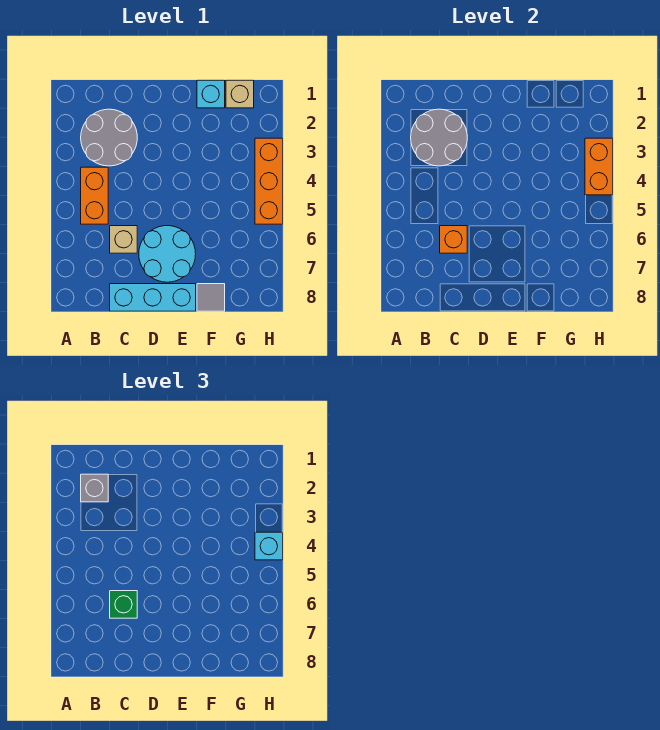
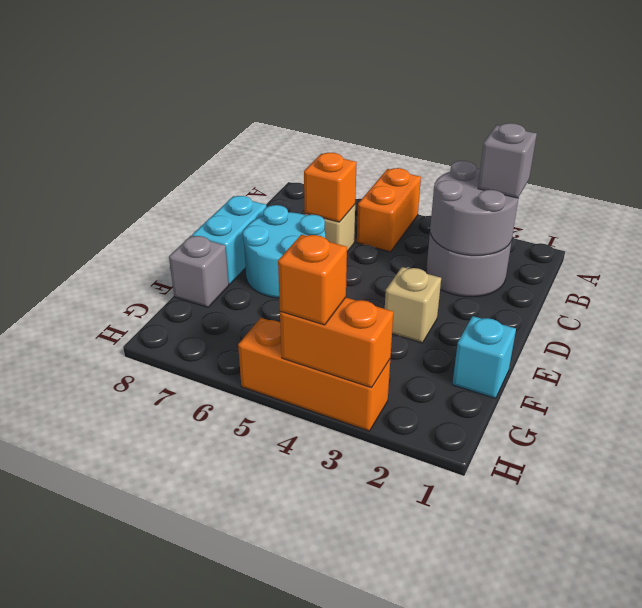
orange brick B4:B5 level 1 -> orange brick A5:B5 level 1
green brick C6 level 3 -> none
cyan brick C8:E8 level 1 -> cyan brick D8:E8 level 1
grey tile F8 level 1 -> grey brick F8 level 1
tan brick G1 level 1 -> tan brick E3 level 1
cyan brick H4 level 3 -> orange brick H4 level 3

